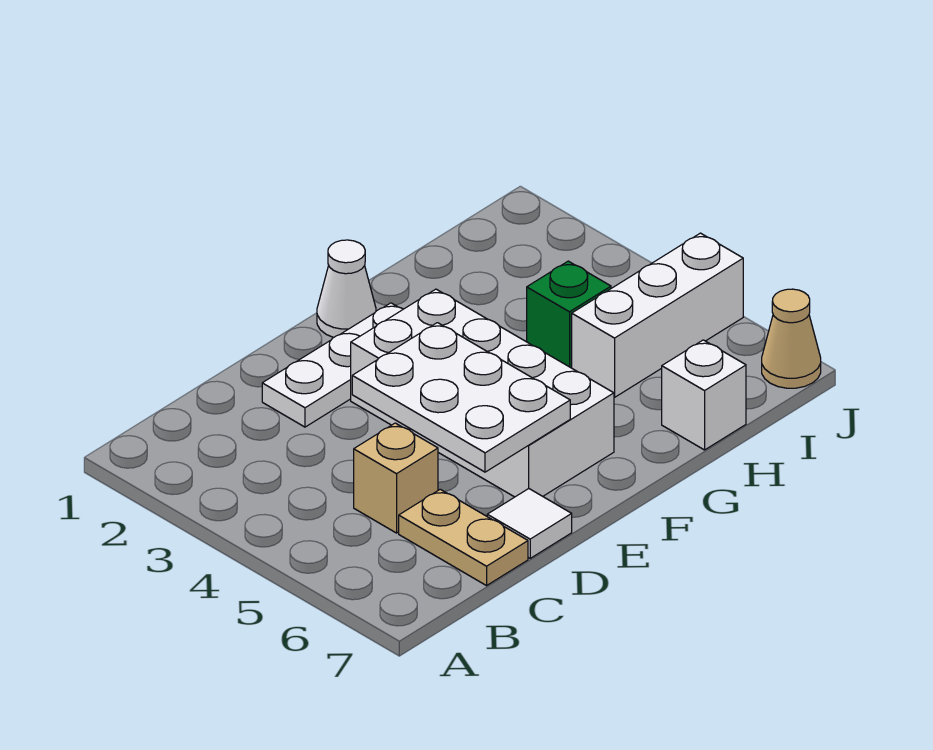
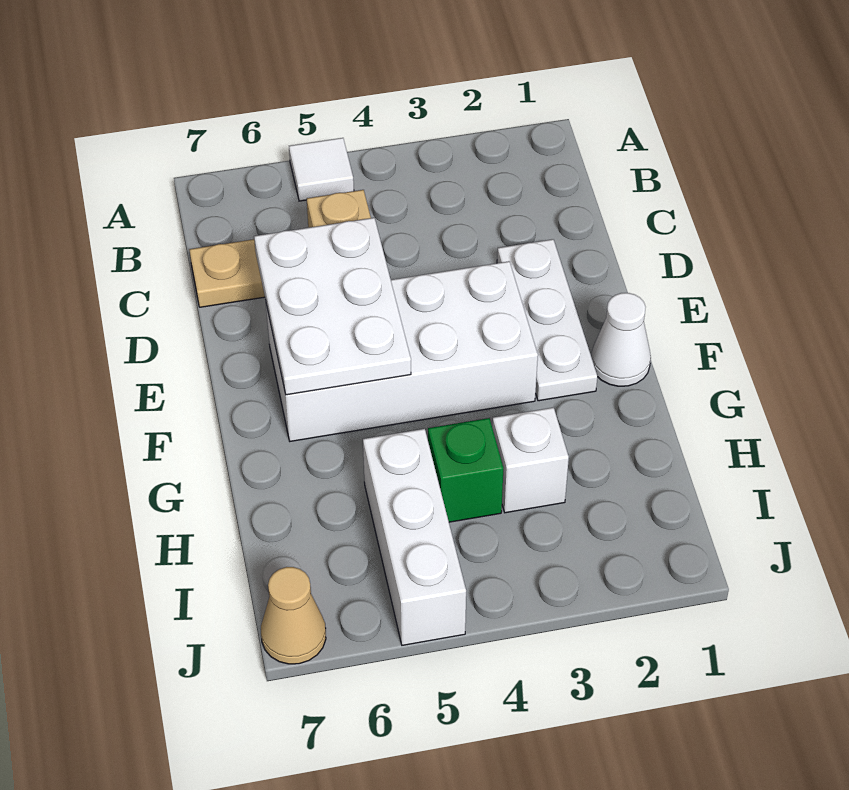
white plate D4:E6 level 2 -> white plate D5:F6 level 2
white tile D7 level 1 -> white tile A5 level 1
white brick H7 level 1 -> white brick H3 level 1

